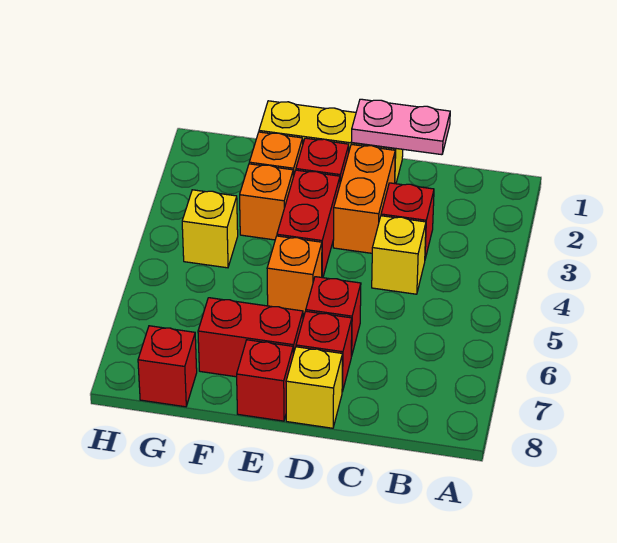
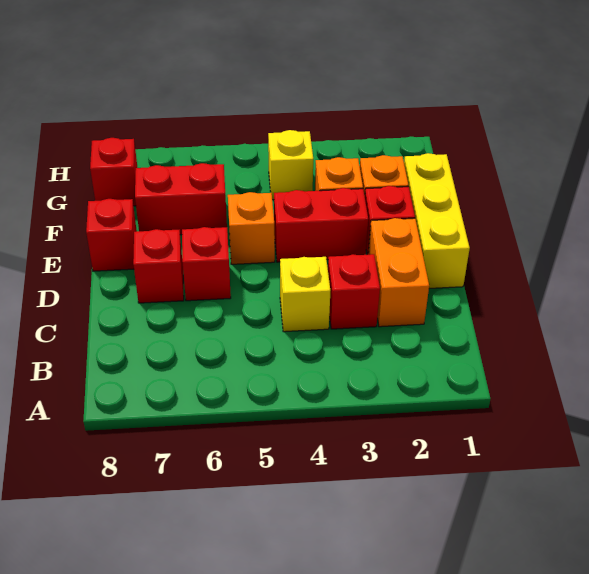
pink plate C1:D1 level 2 -> none
orange brick D2:D3 level 1 -> orange brick C2:D2 level 1
yellow brick D8 level 1 -> none
red brick E7:F7 level 1 -> red brick F6:F7 level 1

